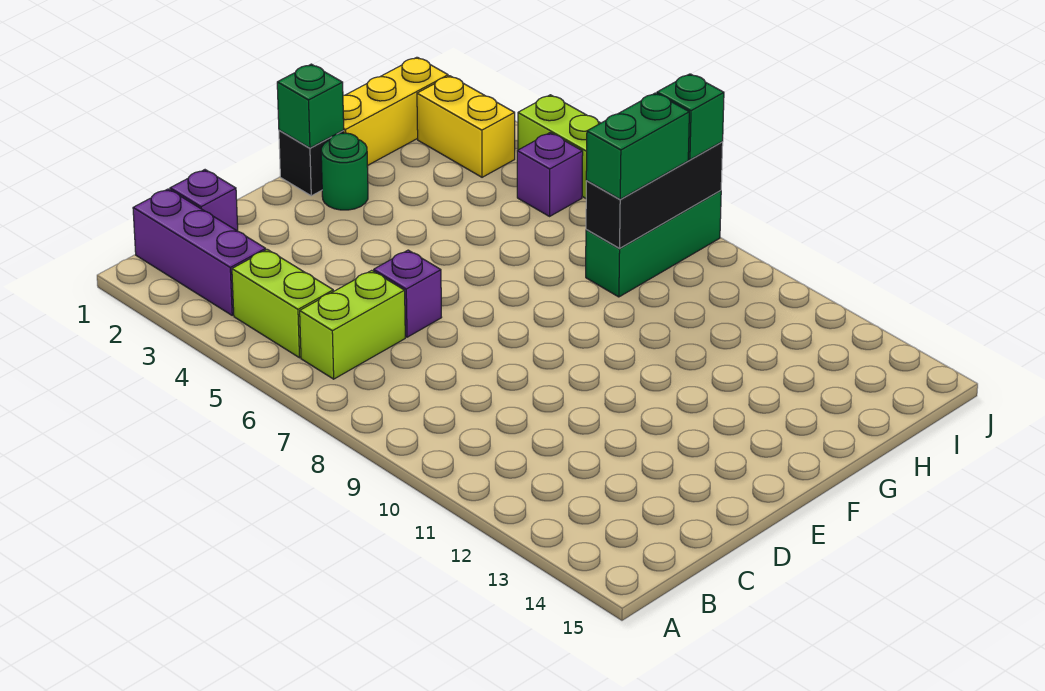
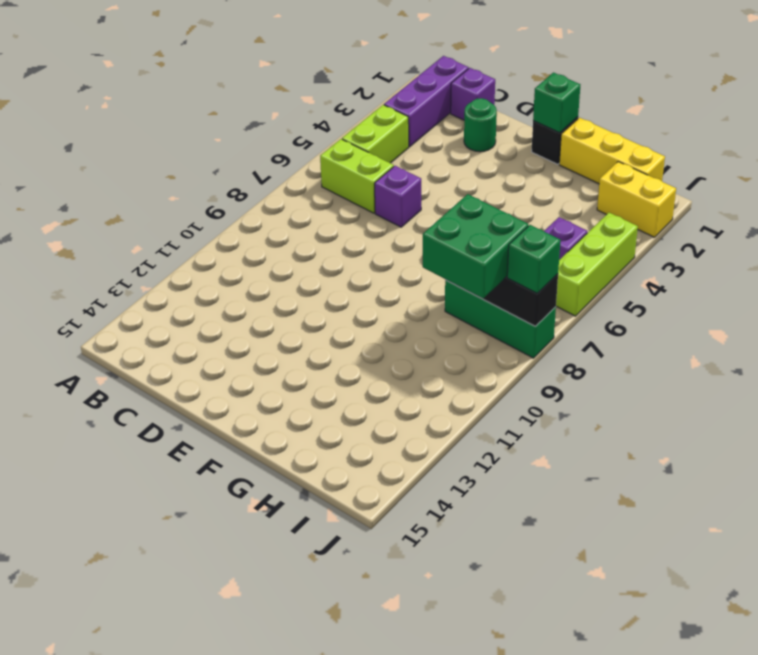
green round brick F2 level 1 -> green round brick D2 level 1
green brick H8:I8 level 3 -> green brick H8:I9 level 3
yellow brick I2:I3 level 1 -> yellow brick I2:J2 level 1

